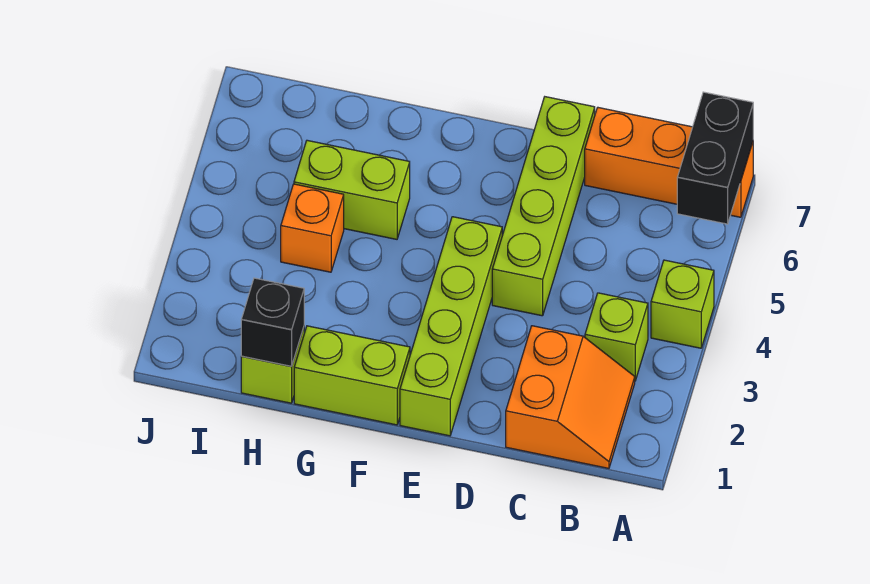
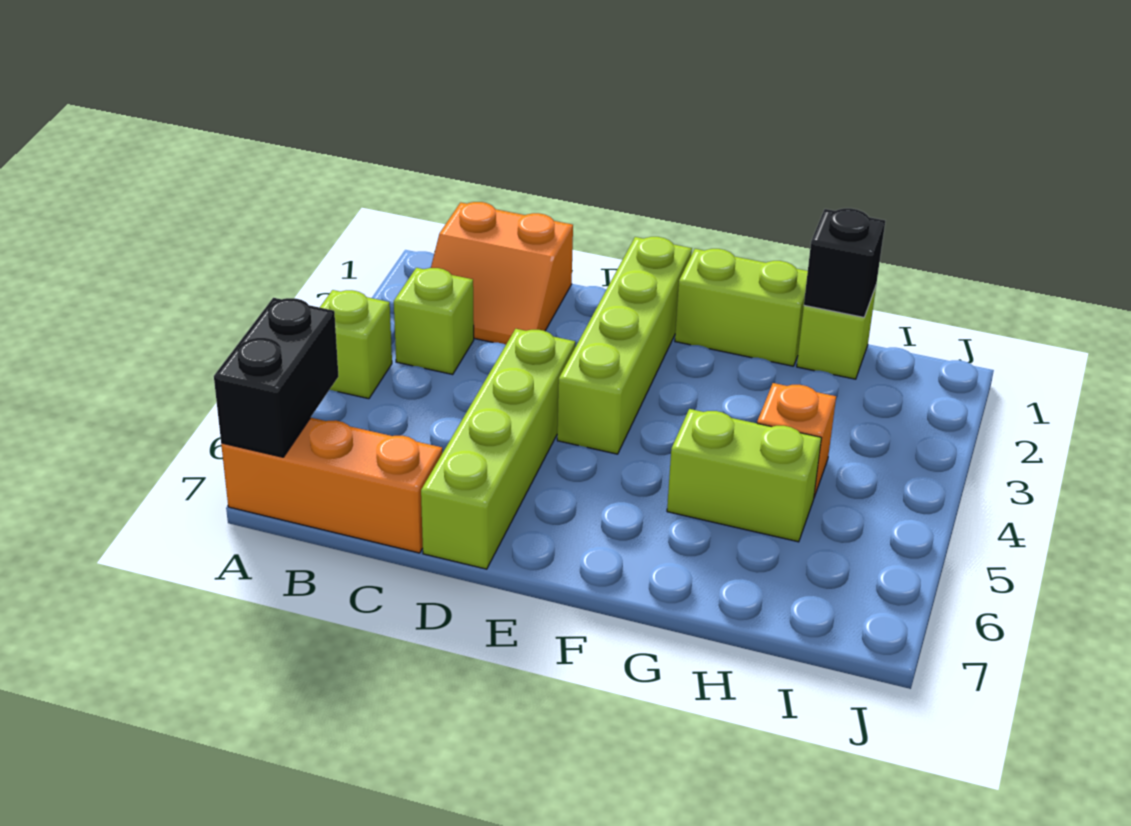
orange slope B1:C2 level 1 top C -> orange slope B1:C2 level 1 top 1

